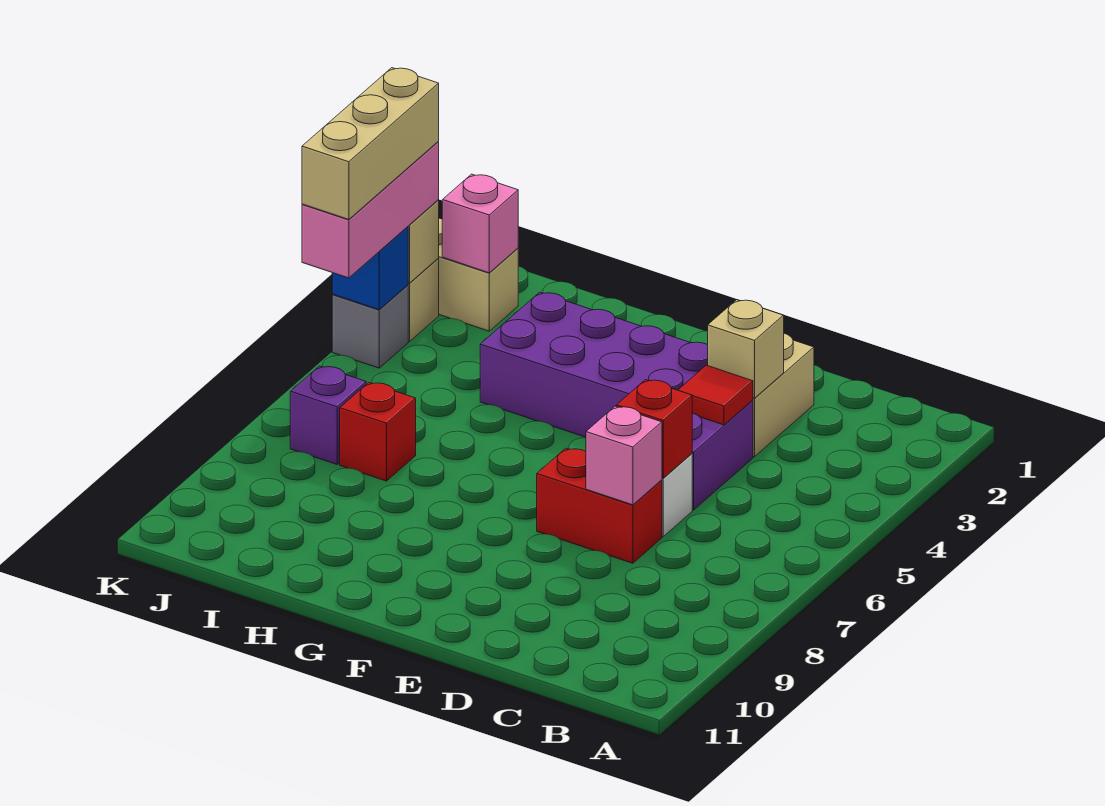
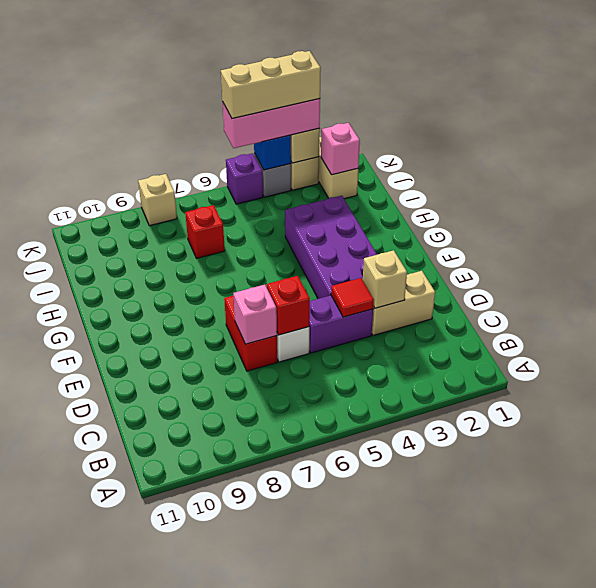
purple brick J7 level 1 -> purple brick K5 level 1
none -> tan brick K8 level 1

